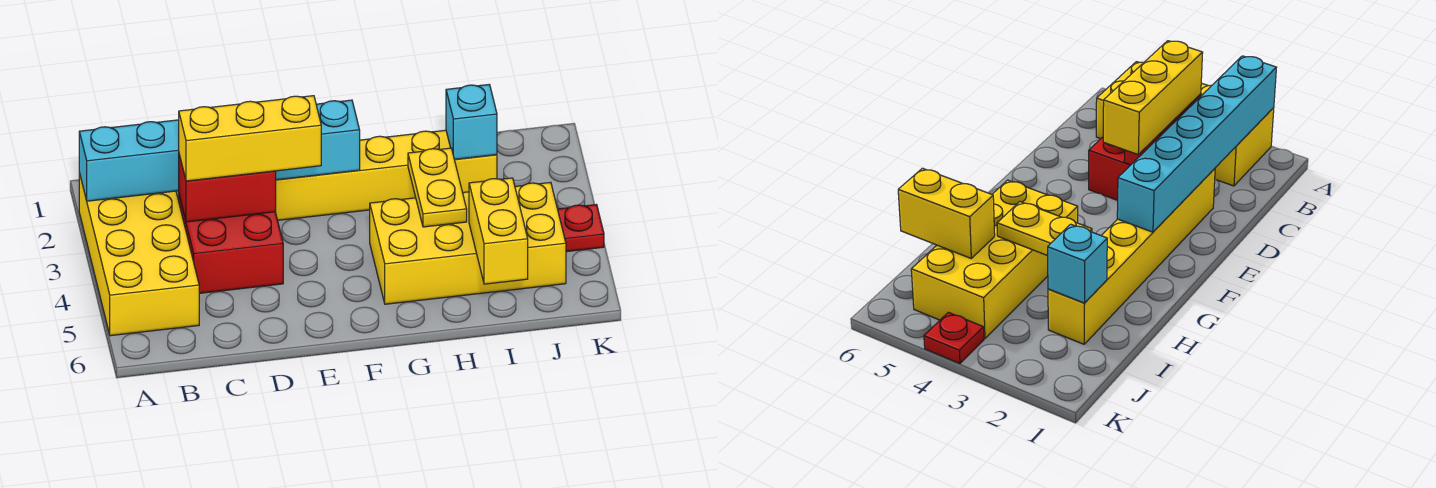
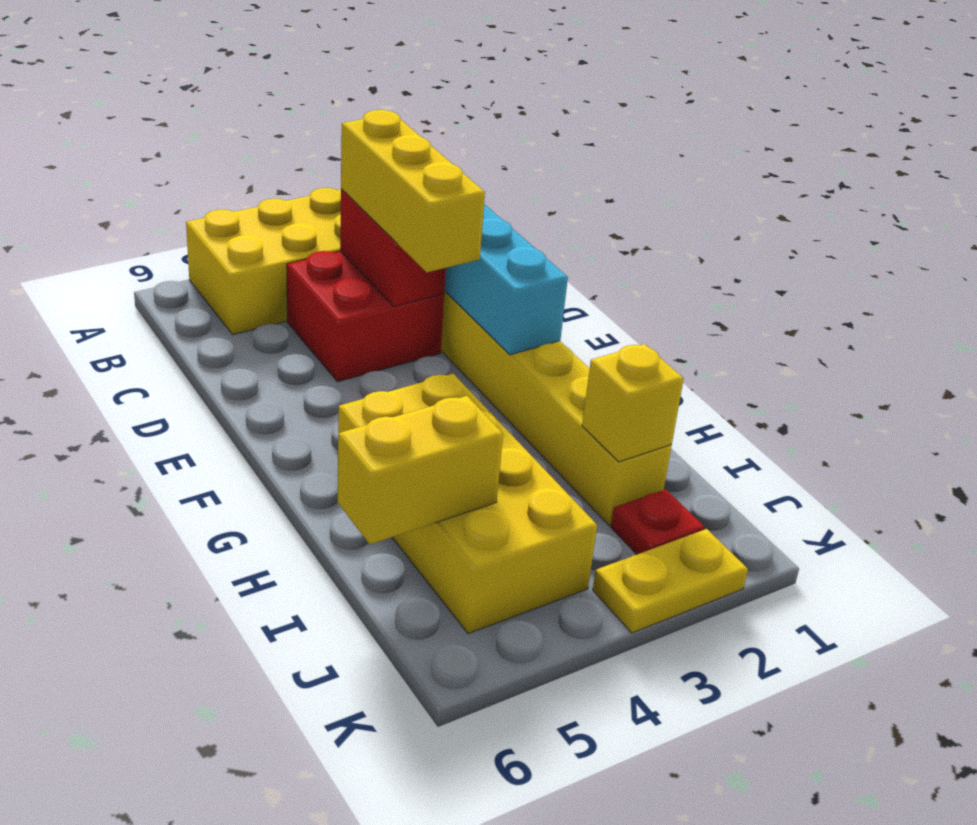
yellow plate H3:H4 level 2 -> yellow plate K2:K3 level 1
cyan brick I2 level 2 -> yellow brick I2 level 2
red plate K4 level 1 -> red plate J2 level 1

